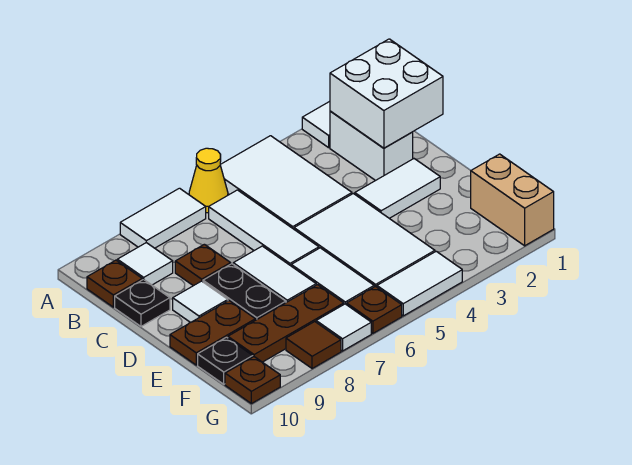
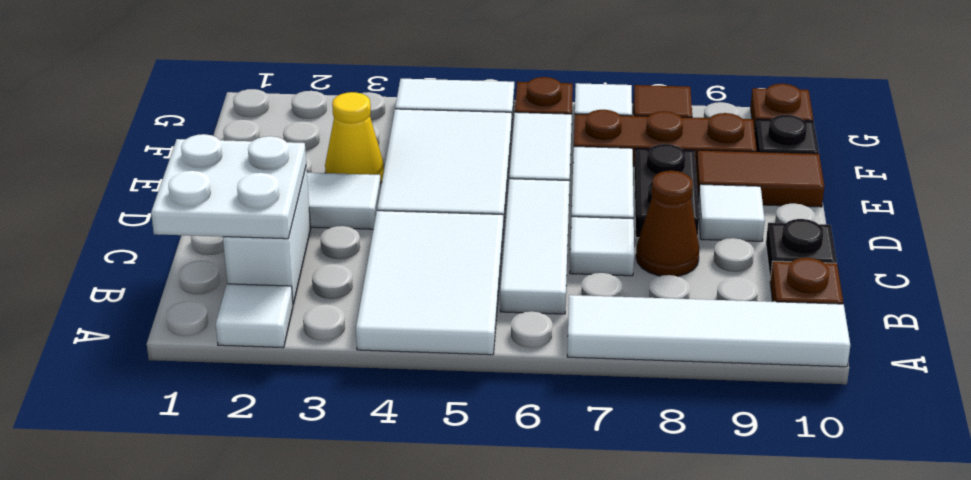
yellow cone A6 level 1 -> yellow cone E3 level 1
white tile A7:A8 level 1 -> white tile A7:A10 level 1
white brick B1:C2 level 2 -> white plate B1:C2 level 2
white tile B9 level 1 -> white tile C7 level 1
brown plate C8 level 1 -> brown cone C8 level 1
brown plate E9:E10 level 1 -> brown tile E9:E10 level 1
tan brick F1:G1 level 1 -> none

